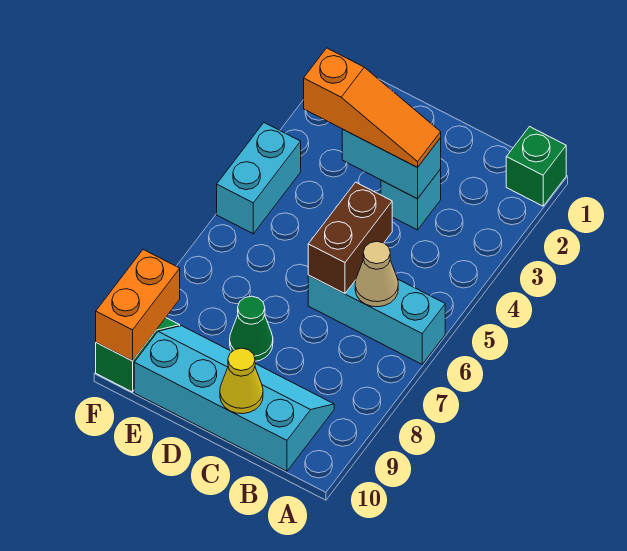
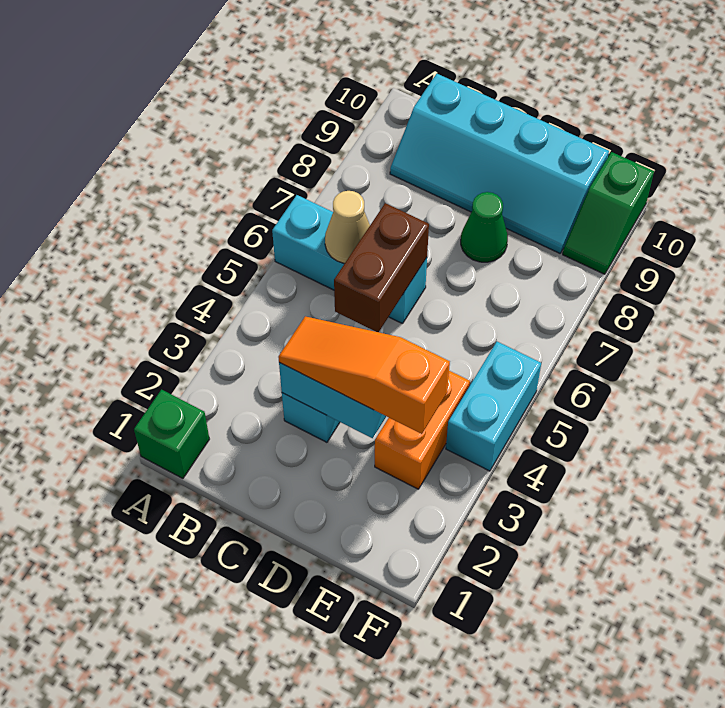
yellow cone C10 level 2 -> none
orange brick F9:F10 level 2 -> orange brick E3:E4 level 1

